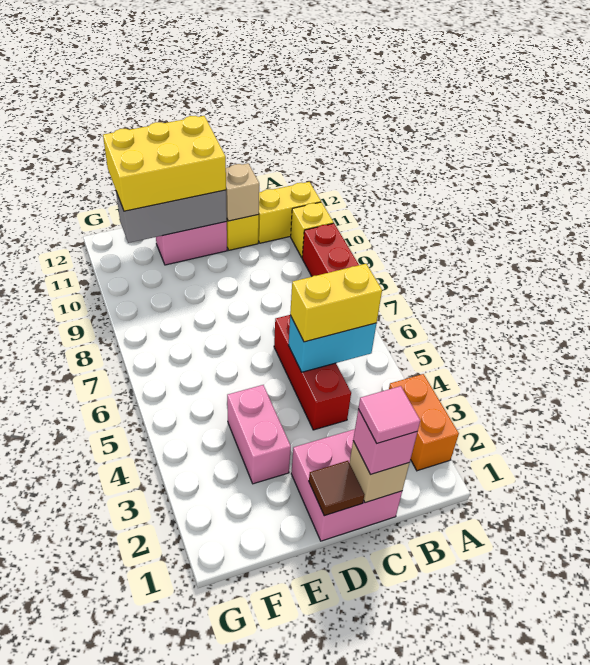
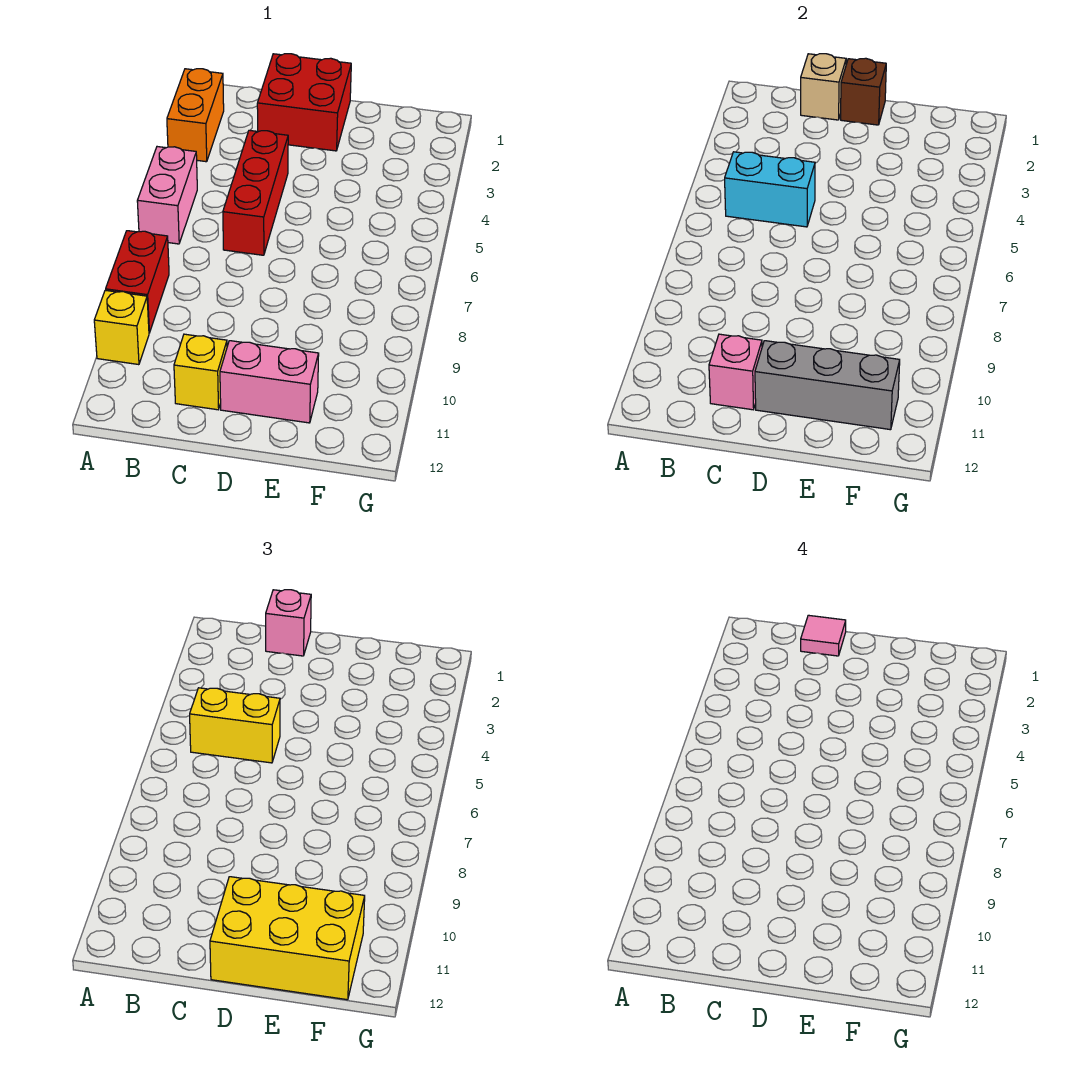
yellow brick A11:B11 level 1 -> none
pink brick C1:D2 level 1 -> red brick C1:D2 level 1
tan brick C11 level 2 -> pink brick C11 level 2
brown tile D1 level 2 -> brown brick D1 level 2
pink brick E3:E4 level 1 -> pink brick A5:A6 level 1

